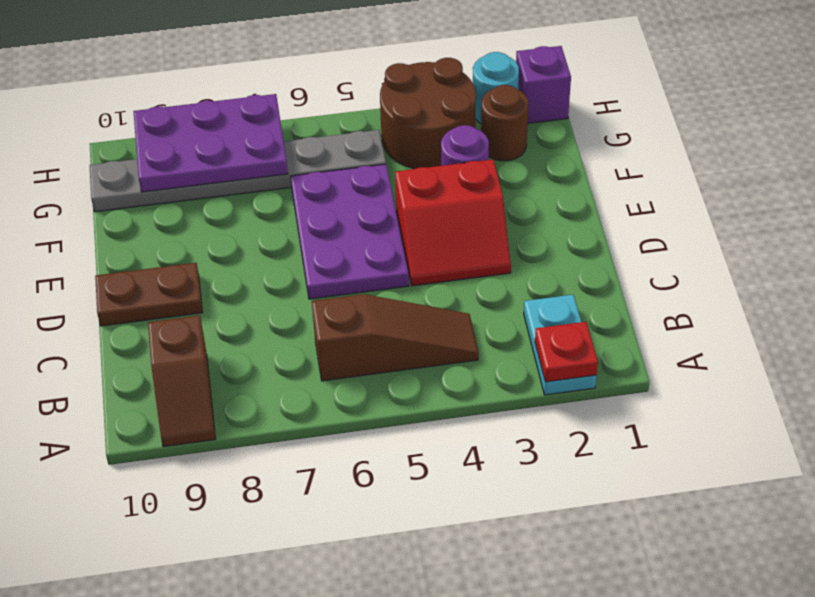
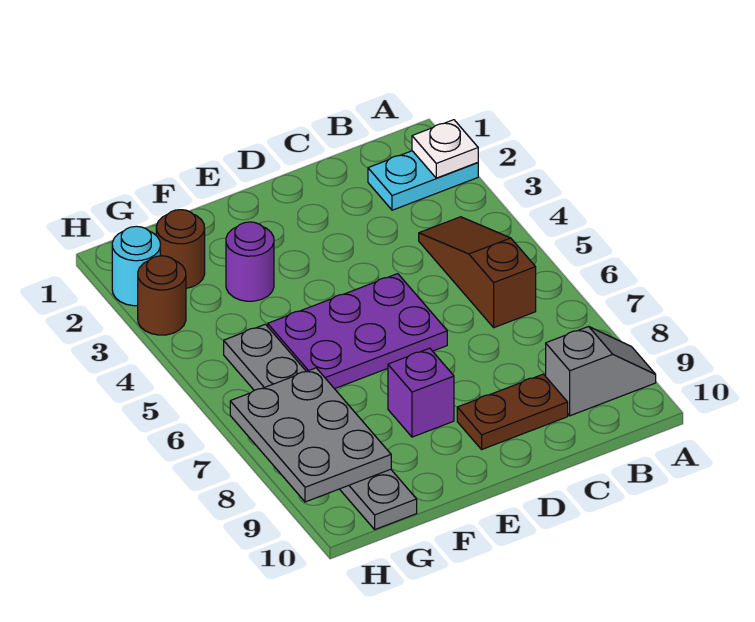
red plate A2 level 2 -> white plate A2 level 2
brown slope A9:B9 level 1 top B -> grey slope A9:B9 level 1 top B
red slope D3:E4 level 1 top E -> none
brown plate D9:D10 level 1 -> brown plate C9:D9 level 1
brown round brick G3:H4 level 1 -> brown round brick H3 level 1
purple plate G7:H9 level 2 -> grey plate G7:H9 level 2
purple brick H1 level 1 -> purple brick E8 level 1

